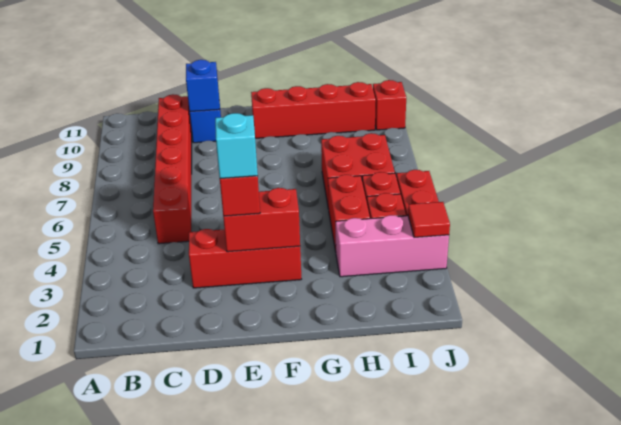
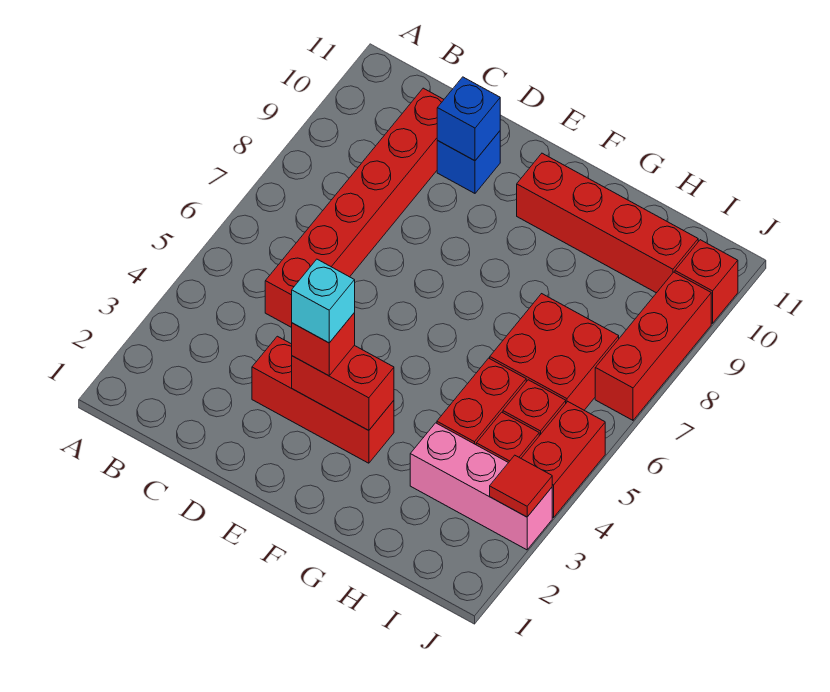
none -> red brick J7:J9 level 1

